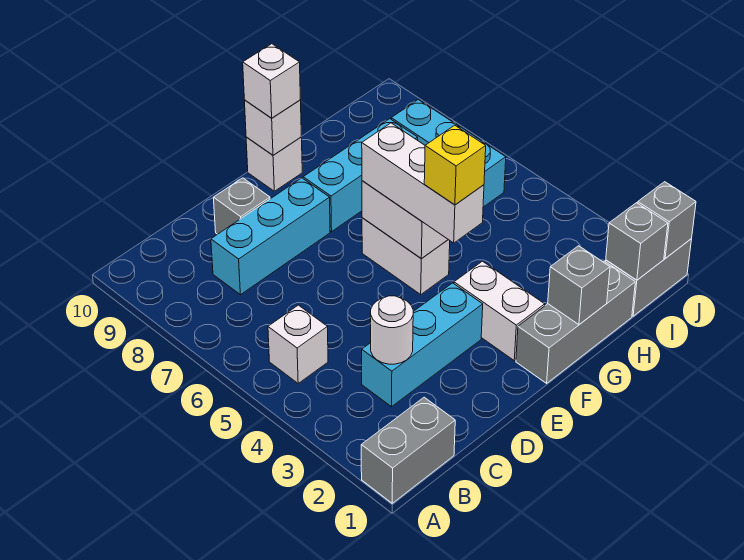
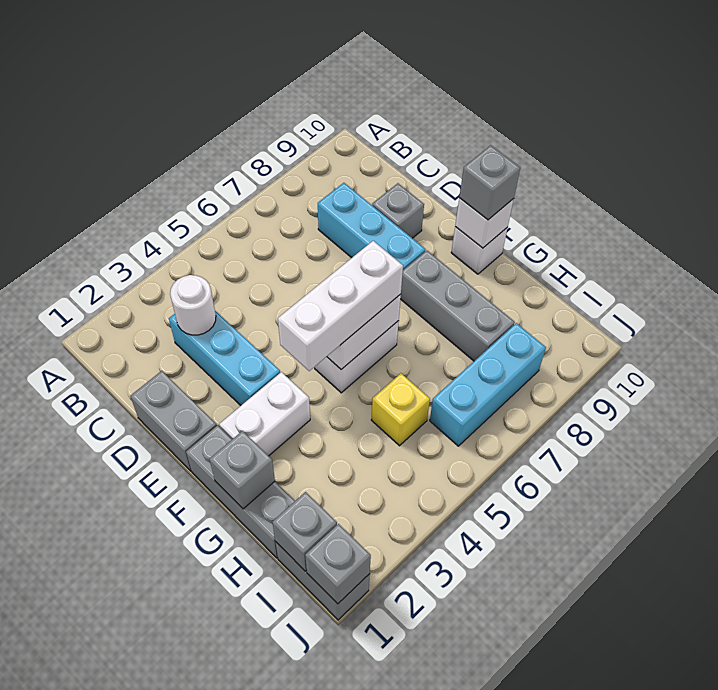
grey brick A1:B1 level 1 -> grey brick D1:E1 level 1
white brick B5 level 1 -> none
yellow brick F4 level 4 -> yellow brick H5 level 1
cyan brick F8:H8 level 1 -> grey brick F8:H8 level 1
white brick F10 level 3 -> grey brick F10 level 3

